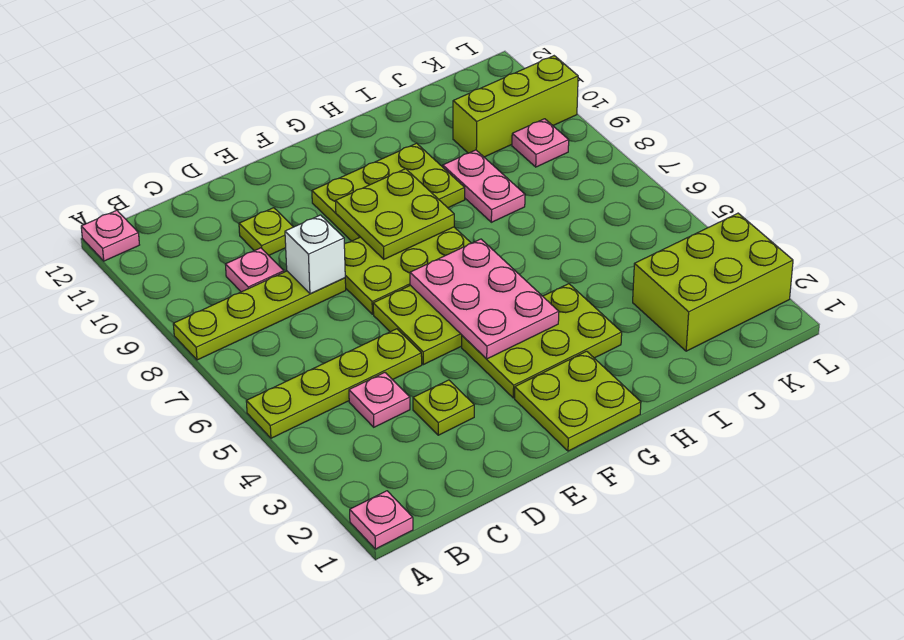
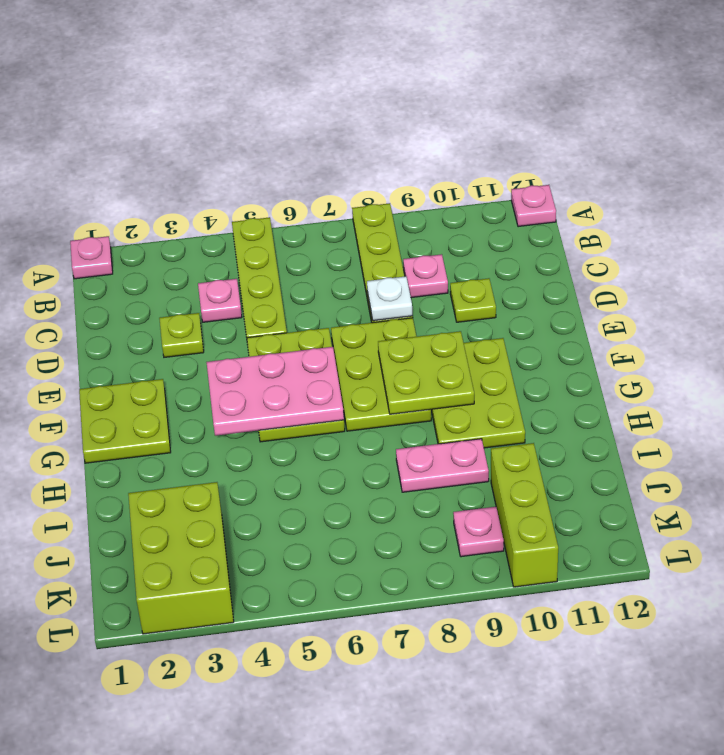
white brick D8 level 2 -> white plate D8 level 2
lime plate F3:H4 level 1 -> none

